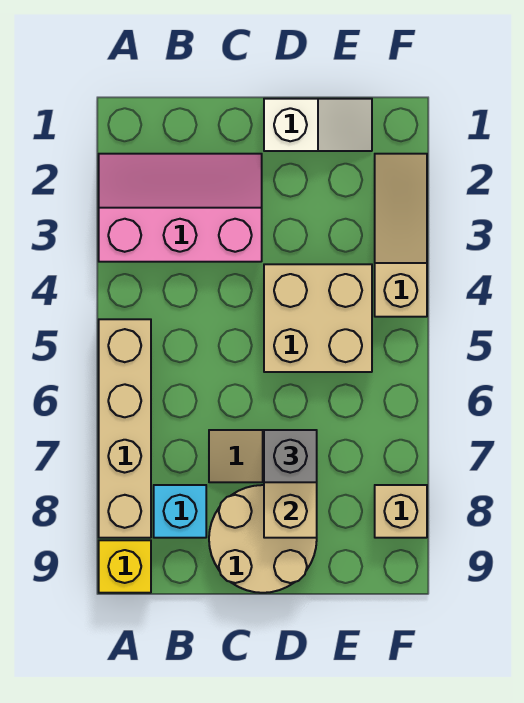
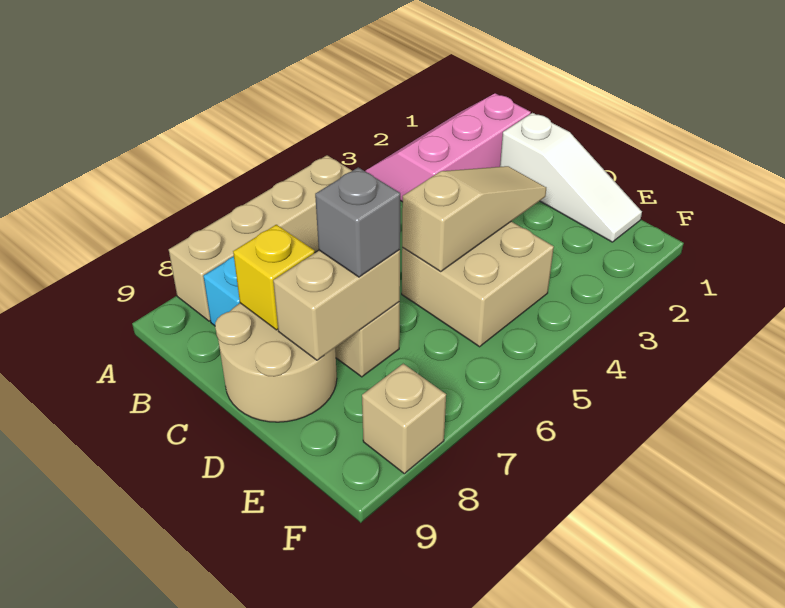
pink slope A2:C3 level 1 top 3 -> pink slope A1:B3 level 1 top B
yellow brick A9 level 1 -> yellow brick C8 level 2
white slope D1:E1 level 1 top D -> white slope C1:E1 level 1 top C
tan slope F2:F4 level 1 top 4 -> tan slope D3:D5 level 2 top 5

